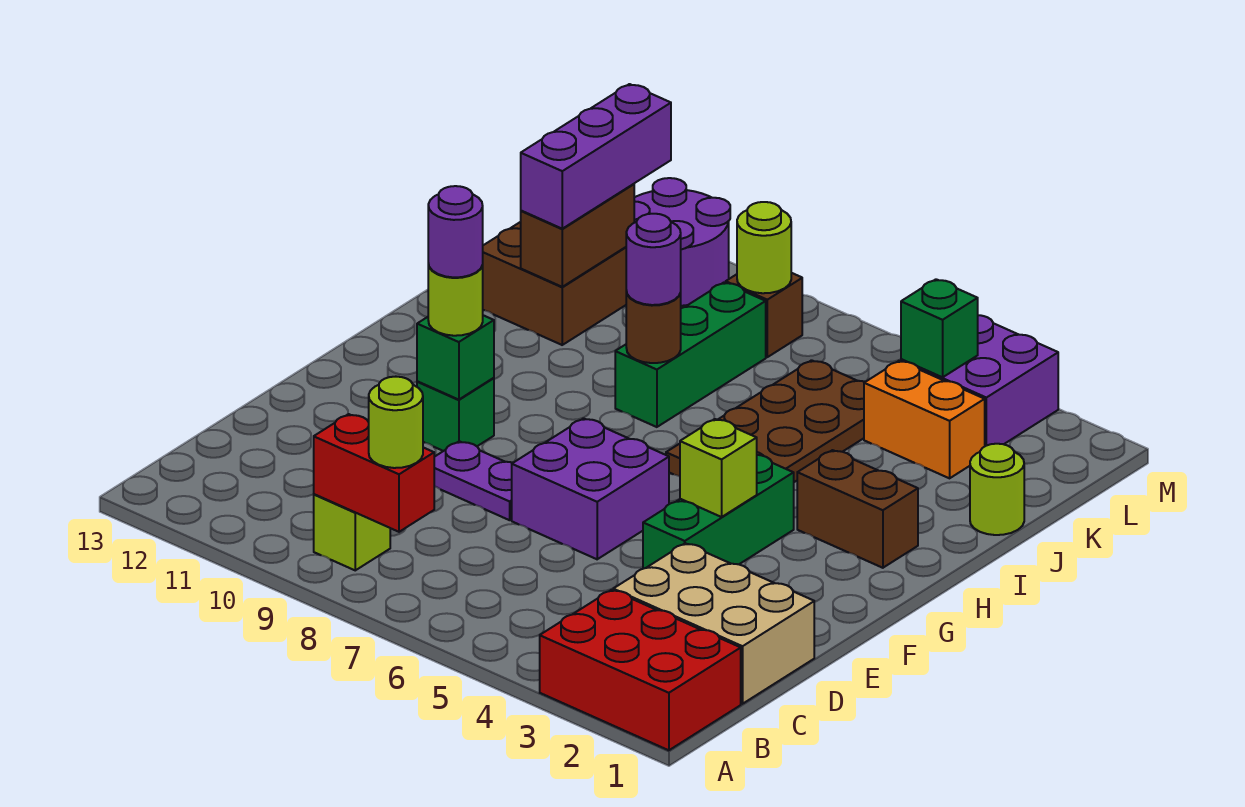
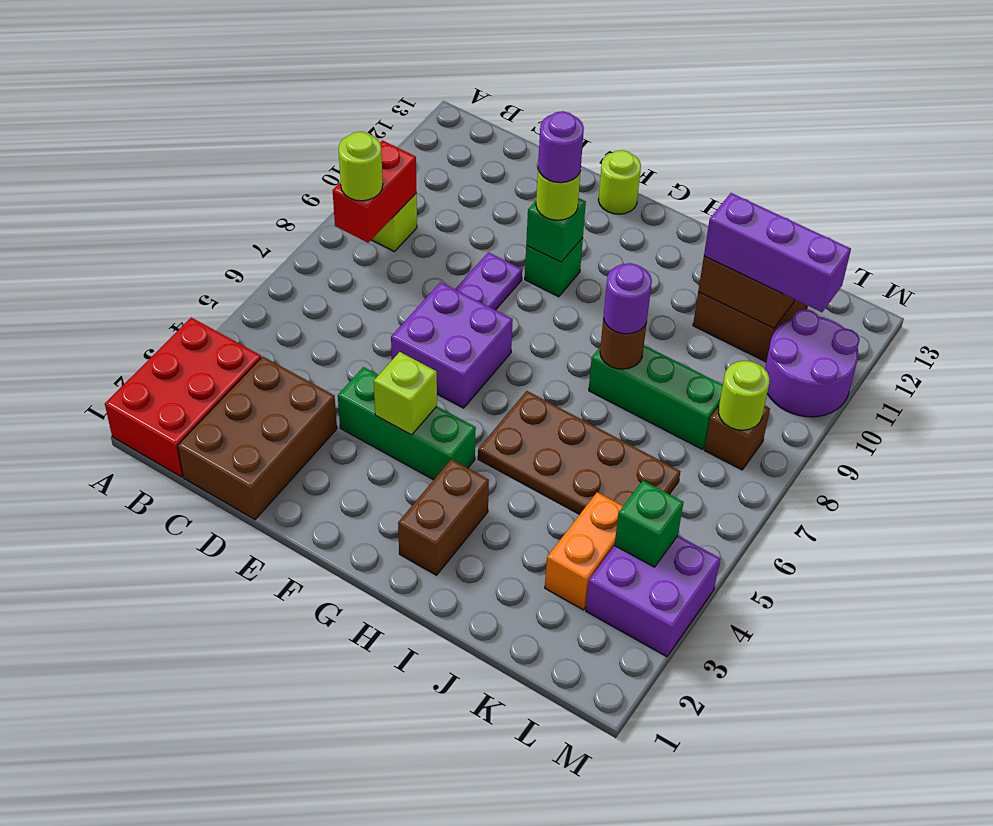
tan brick C1:D3 level 1 -> brown brick C1:D3 level 1
lime round brick J1 level 1 -> lime round brick F13 level 1

